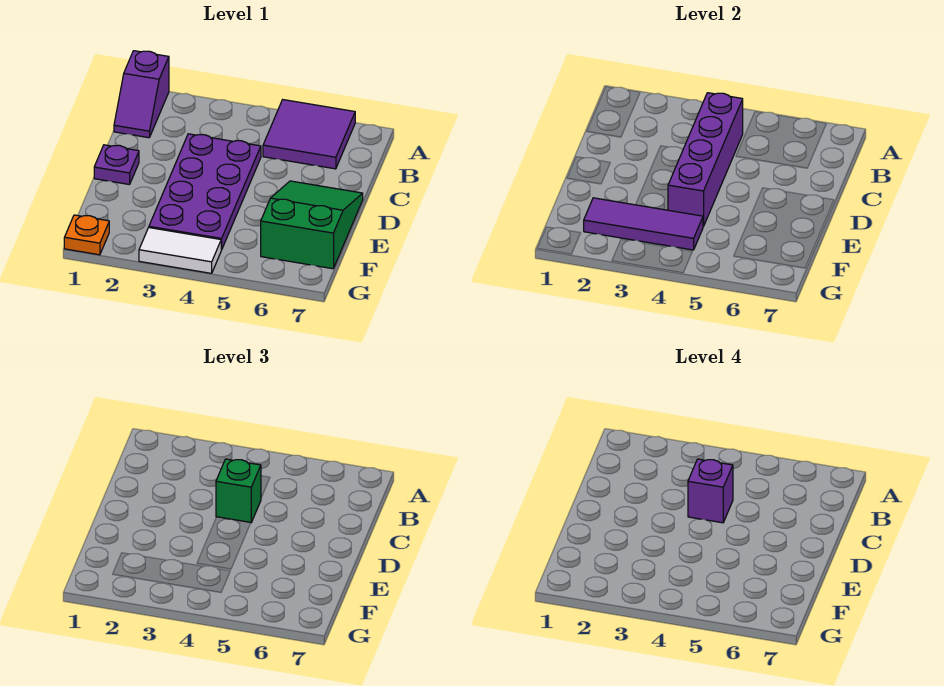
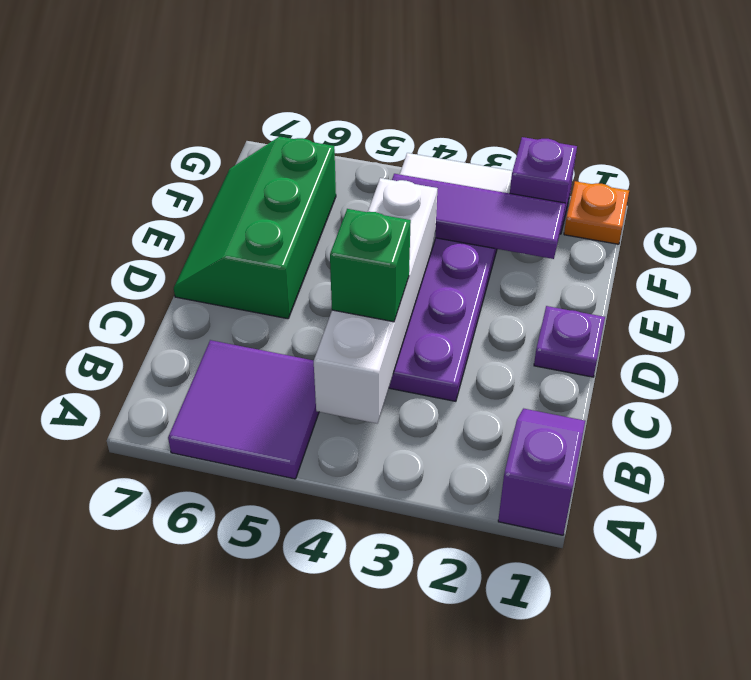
purple brick B4:E4 level 2 -> white brick B4:E4 level 2
purple brick C4 level 4 -> purple brick G2 level 1
green slope D6:F7 level 1 top F -> green slope D6:F7 level 1 top 6

